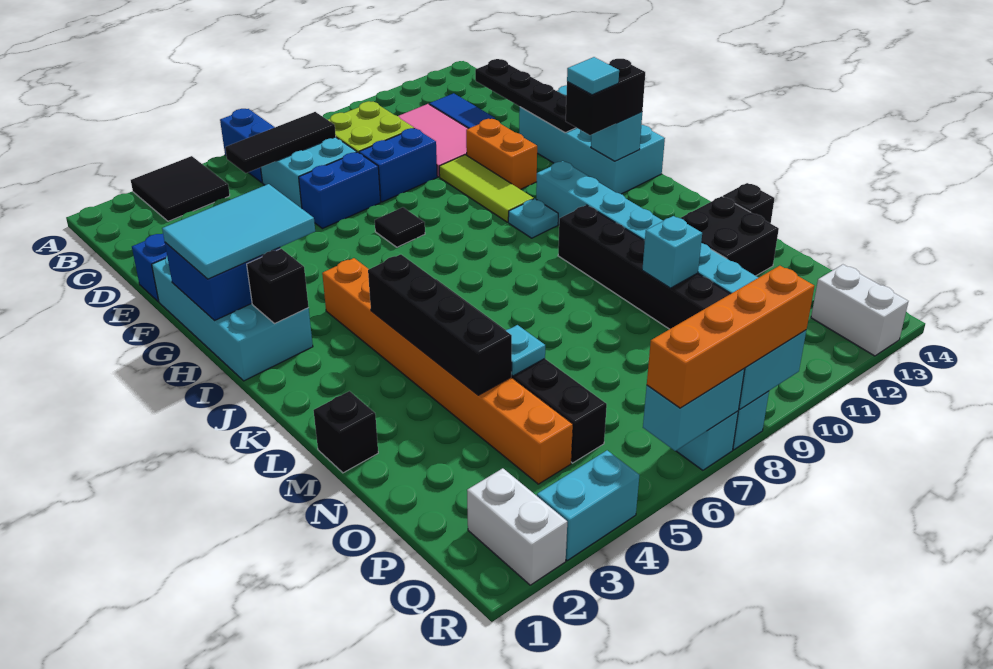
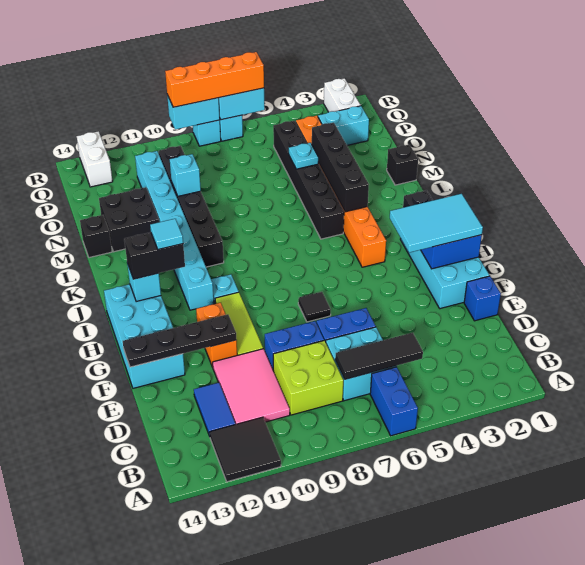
black tile A3:B4 level 1 -> black tile A11:B12 level 1
black plate D13:G13 level 2 -> black plate F11:F14 level 2
cyan brick R3:R4 level 1 -> cyan brick P2:P3 level 1

